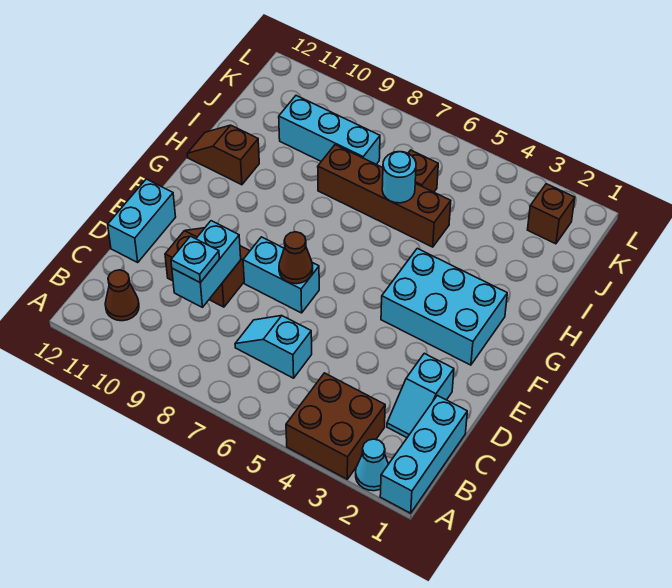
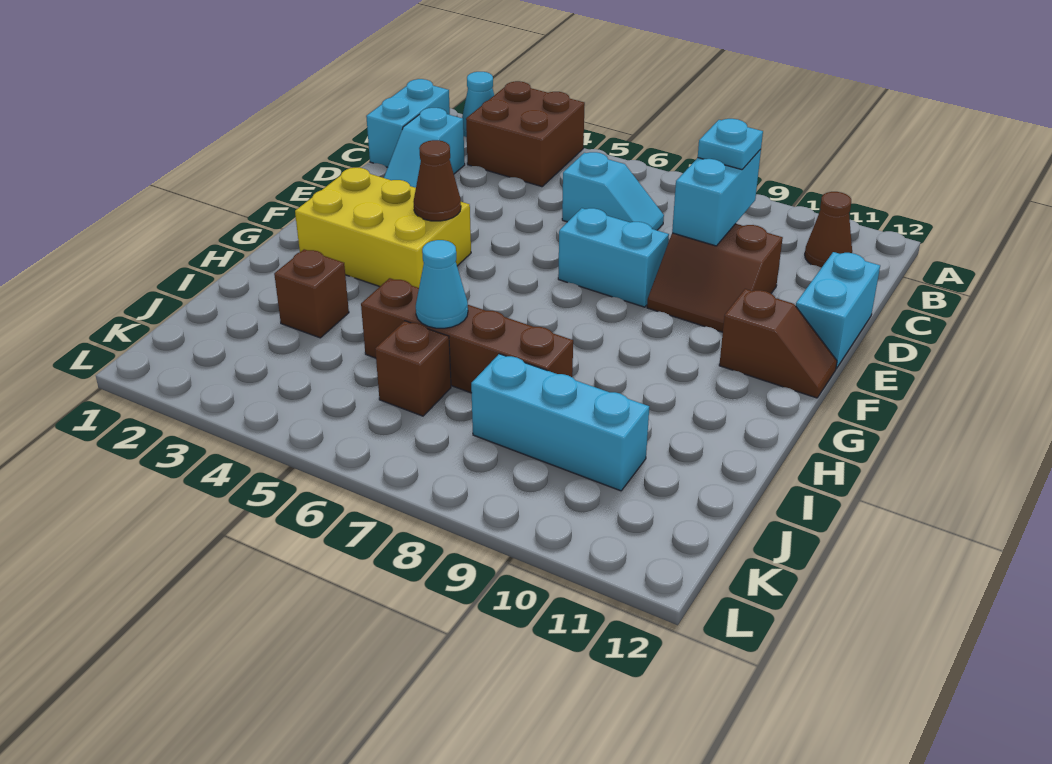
cyan brick A1:C1 level 1 -> cyan brick B1:C1 level 1
cyan slope C2:D2 level 1 top D -> cyan slope C2:D2 level 1 top C
brown cone E7 level 2 -> brown cone F4 level 2
cyan brick F2:G4 level 1 -> yellow brick F2:G4 level 1
brown slope H11:H12 level 1 top 11 -> brown slope F11:F12 level 1 top 11
cyan round brick I6 level 2 -> cyan cone I6 level 2
brown brick K2 level 1 -> brown brick I3 level 1

